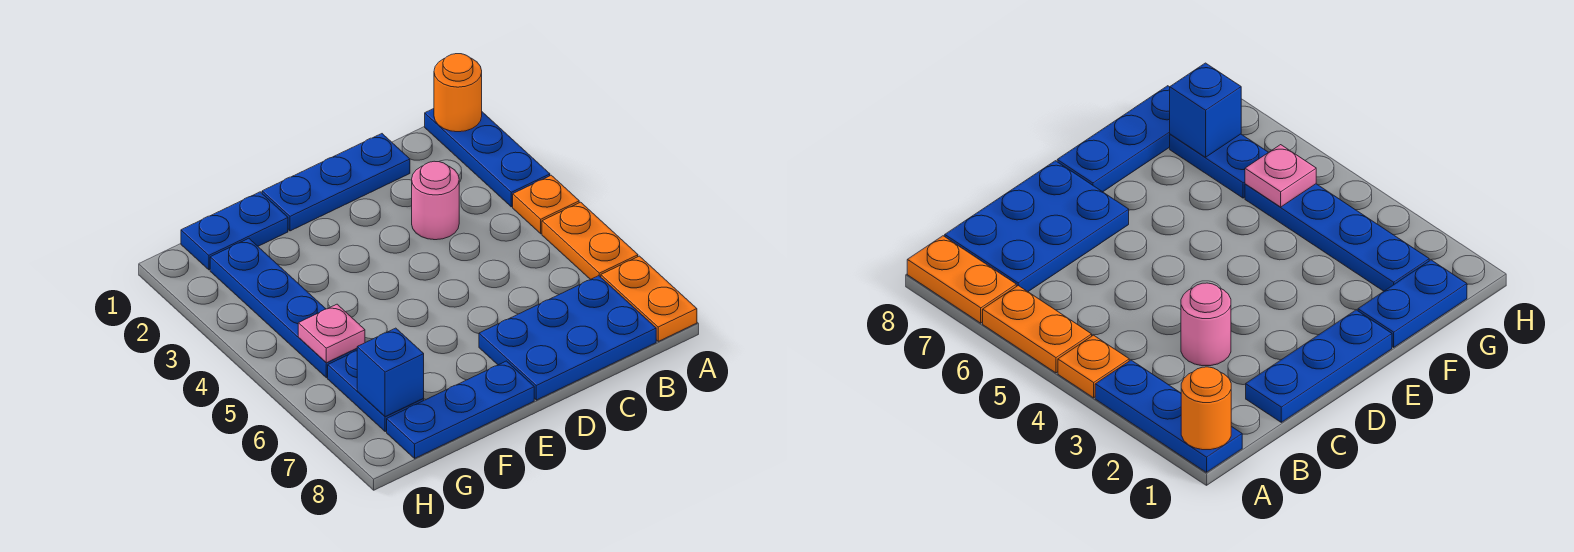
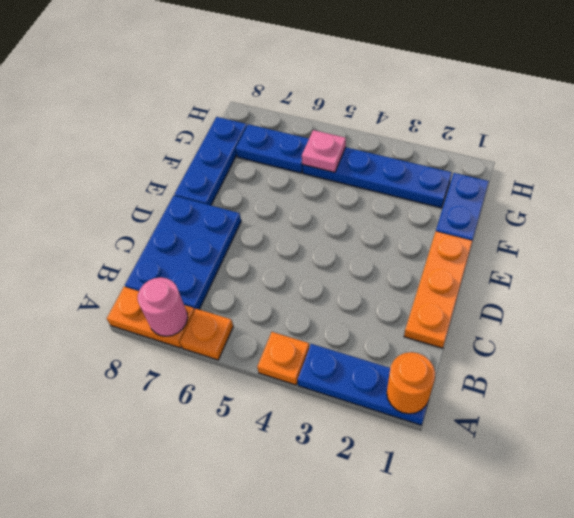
orange plate A5:A6 level 1 -> orange plate A6 level 1
blue plate C1:E1 level 1 -> orange plate C1:E1 level 1
pink round brick C3 level 1 -> pink round brick A7 level 2
blue brick G7 level 2 -> none

